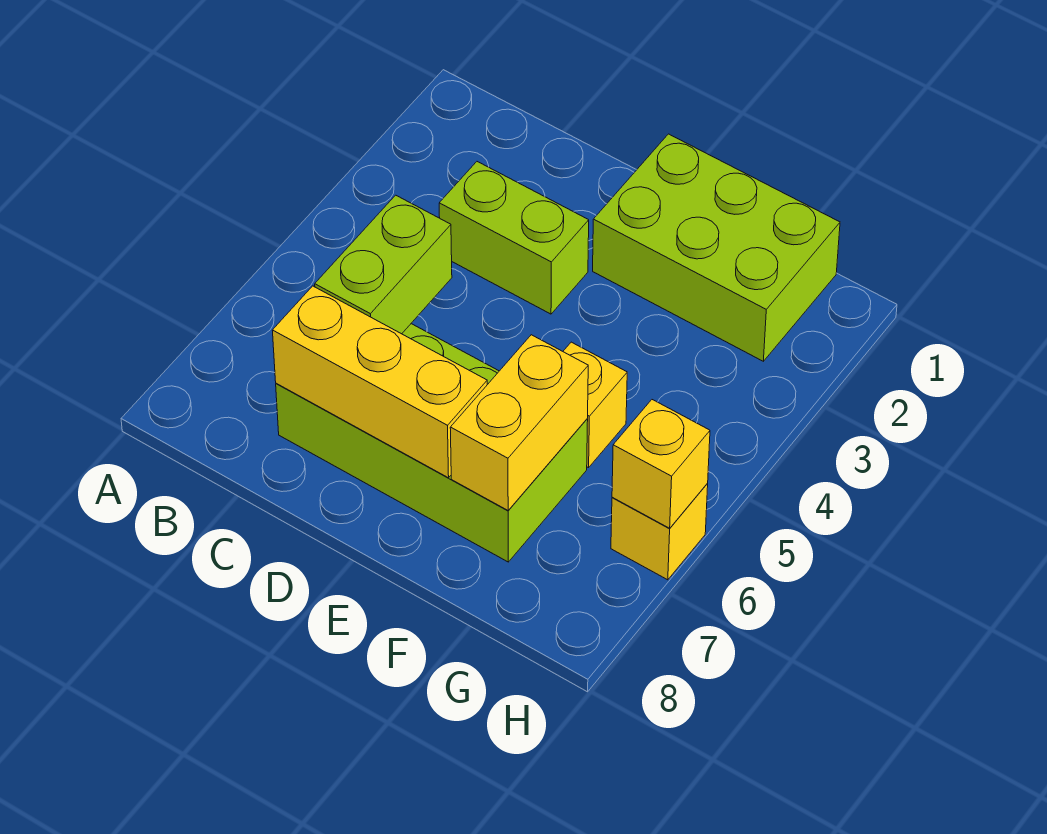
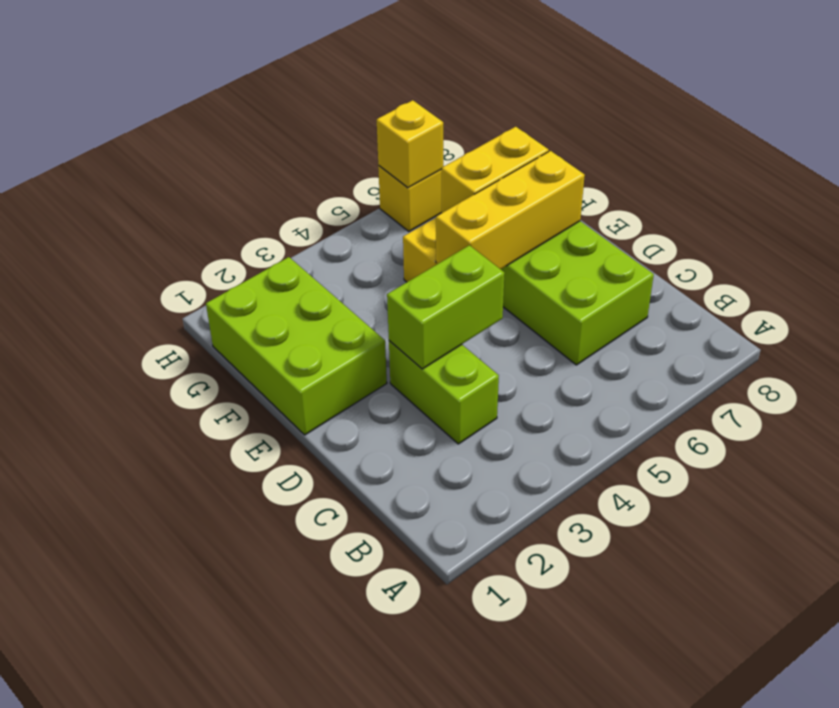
lime brick C5:C6 level 2 -> lime brick D3:D4 level 2
yellow brick C7:E7 level 2 -> yellow brick E5:E7 level 2

